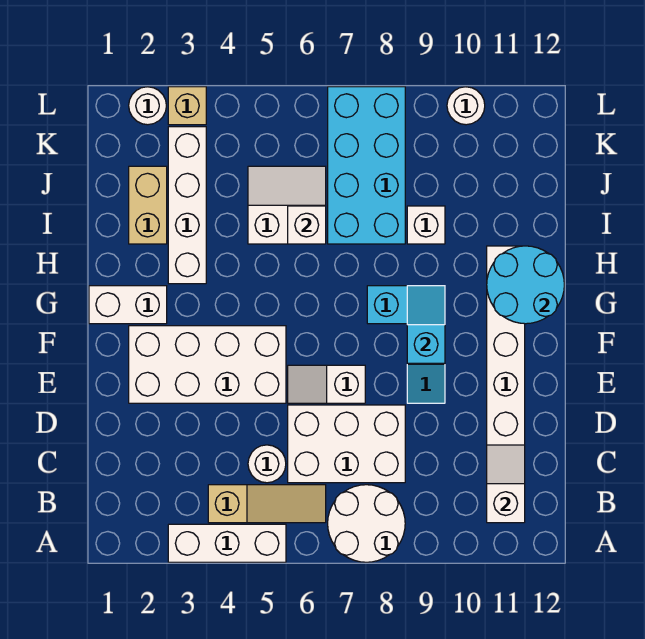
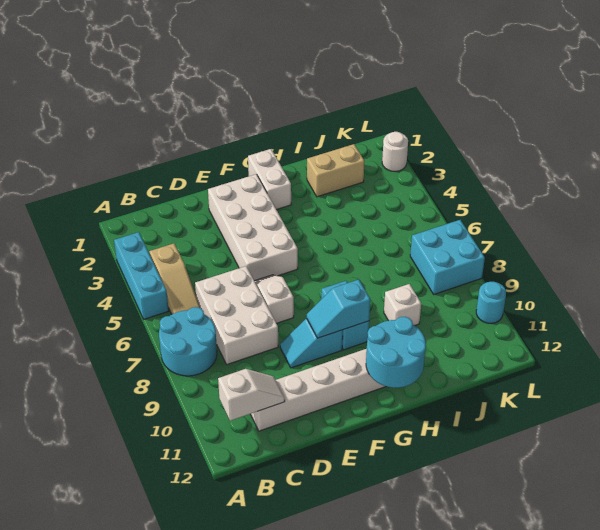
white brick A3:A5 level 1 -> cyan brick A3:A5 level 1
white round brick A7:B8 level 1 -> cyan round brick A7:B8 level 1
white round brick C5 level 1 -> none
cyan slope F9:G9 level 2 top F -> cyan slope F9:G9 level 2 top G
white brick H3:K3 level 1 -> none
white slope I5:J6 level 1 top I -> none
white brick I6 level 2 -> none
cyan brick I7:L8 level 1 -> cyan brick K7:L8 level 1
tan brick L3 level 1 -> none
white round brick L10 level 1 -> cyan round brick L10 level 1

